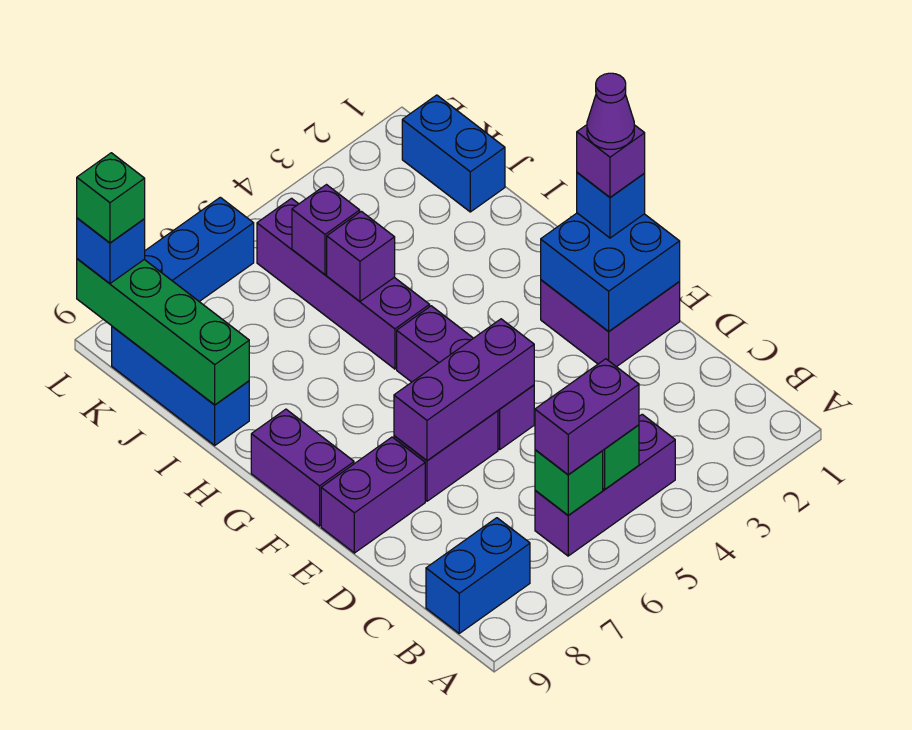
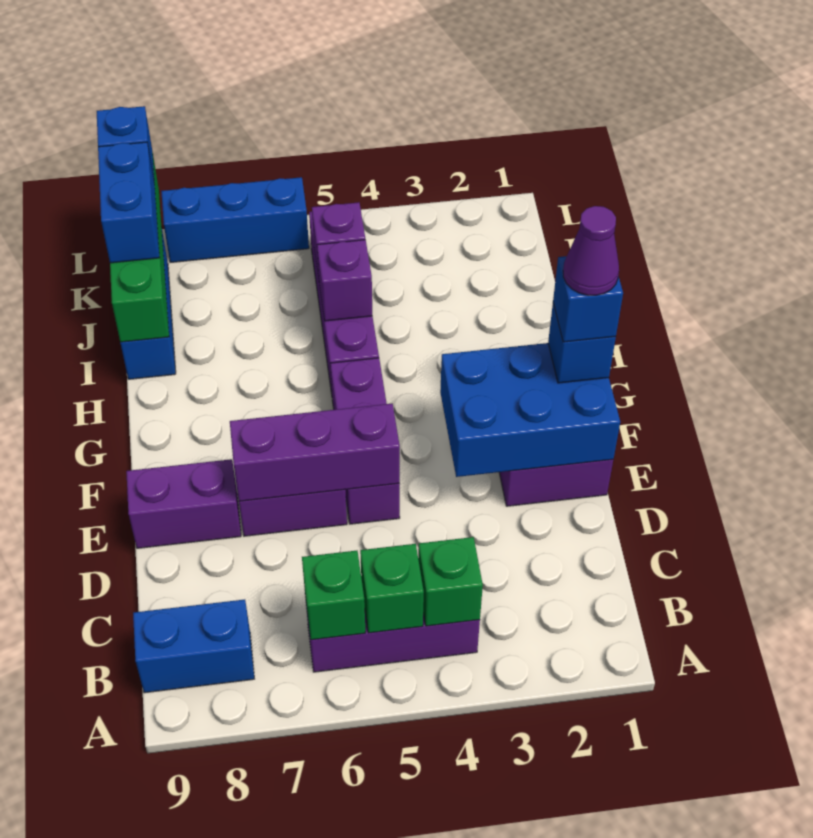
purple brick B5:B6 level 3 -> none
blue brick E1:F2 level 2 -> blue brick E1:F3 level 2
purple brick F1 level 4 -> blue brick F1 level 4
purple brick F9:G9 level 1 -> none
blue brick J1:K1 level 1 -> blue brick J9:K9 level 3
green brick L9 level 4 -> green brick B4 level 2

